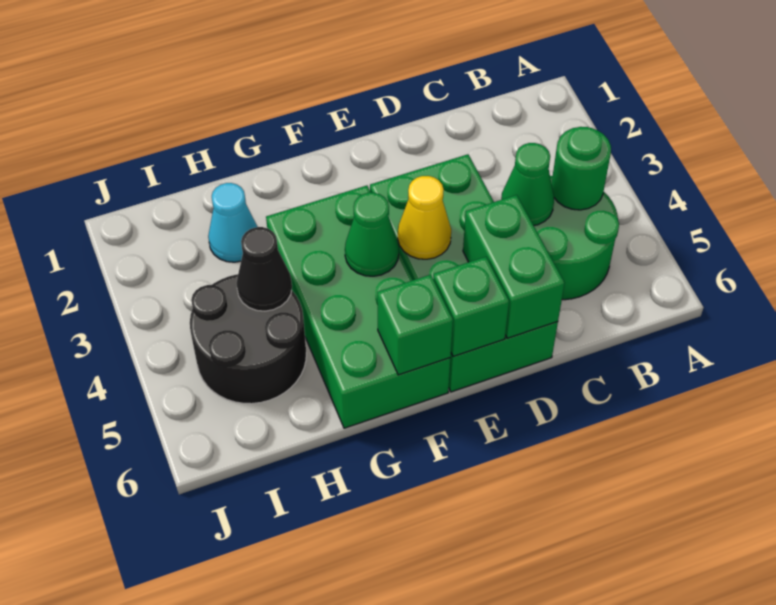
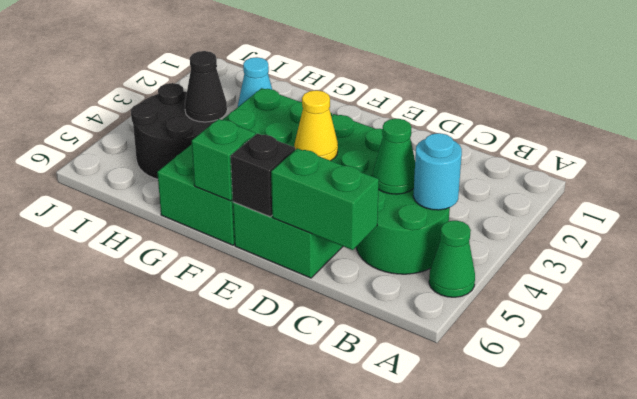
green round brick B4 level 2 -> cyan round brick B4 level 2
green brick D5:D6 level 2 -> green brick C6:D6 level 2
green brick E6 level 2 -> black brick E6 level 2
green cone F4 level 2 -> green cone A5 level 1

